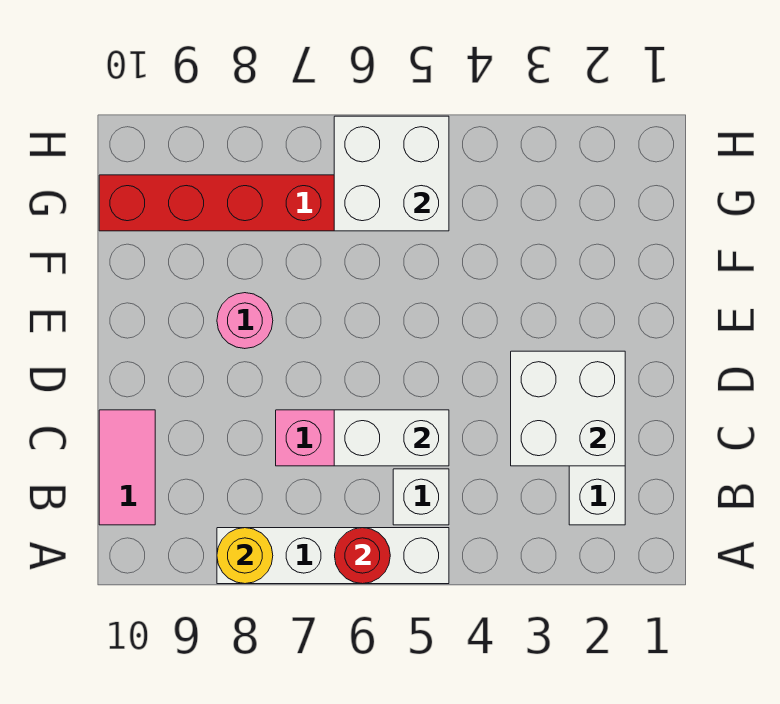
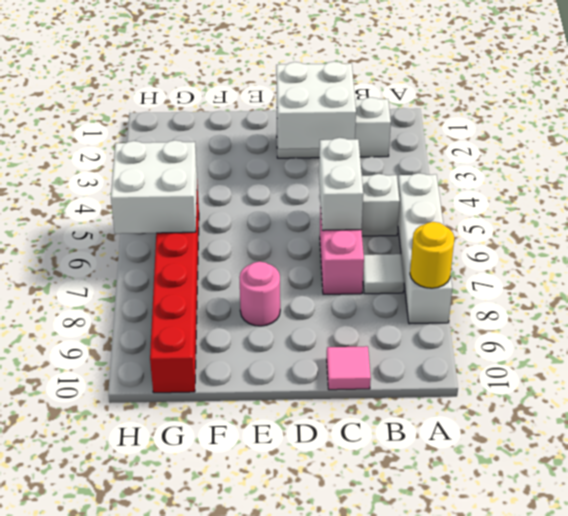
red round brick A6 level 2 -> none
none -> white tile B7 level 1
pink tile B10:C10 level 1 -> pink tile C10 level 1

